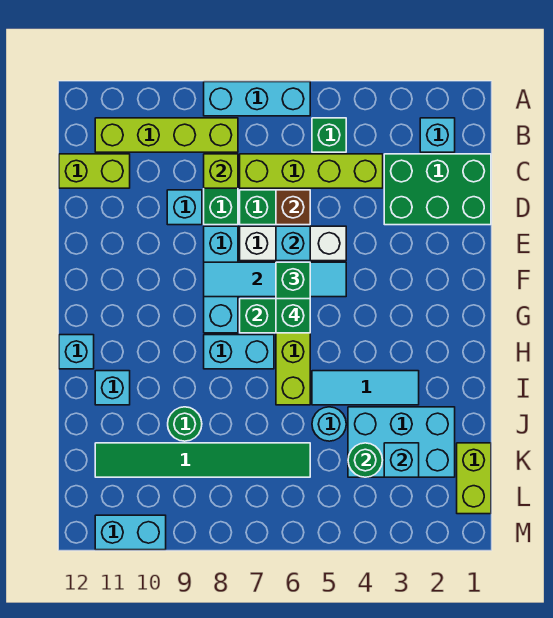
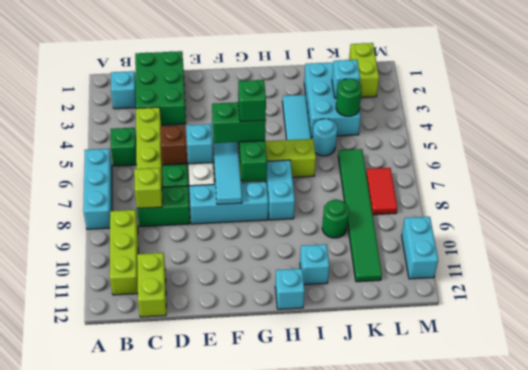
lime brick B8:B11 level 1 -> lime brick B9:B11 level 1
cyan brick D9 level 1 -> none
lime brick K1:L1 level 1 -> lime brick L1:L2 level 1
none -> red tile L7:L8 level 1

